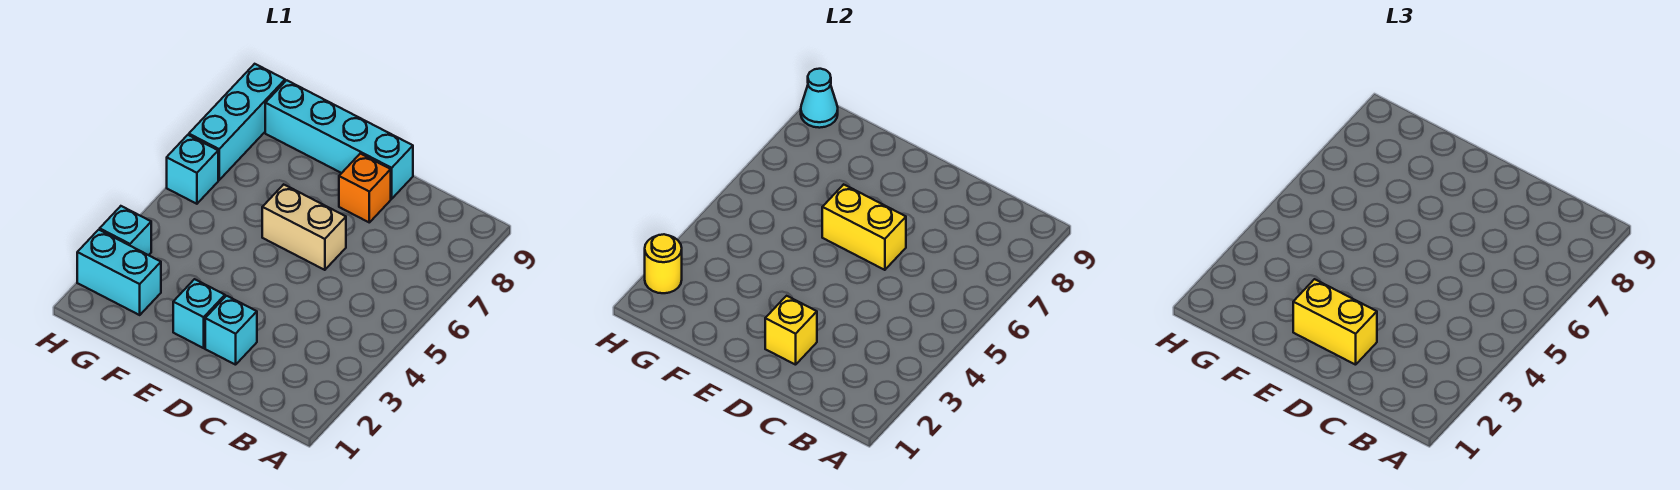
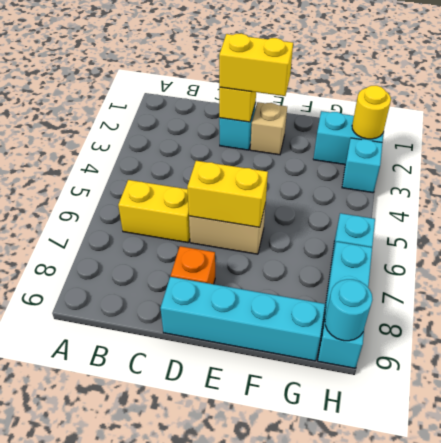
none -> yellow brick B6:C6 level 1
cyan brick E2 level 1 -> tan brick E2 level 1
cyan cone H9 level 2 -> cyan round brick H9 level 2

